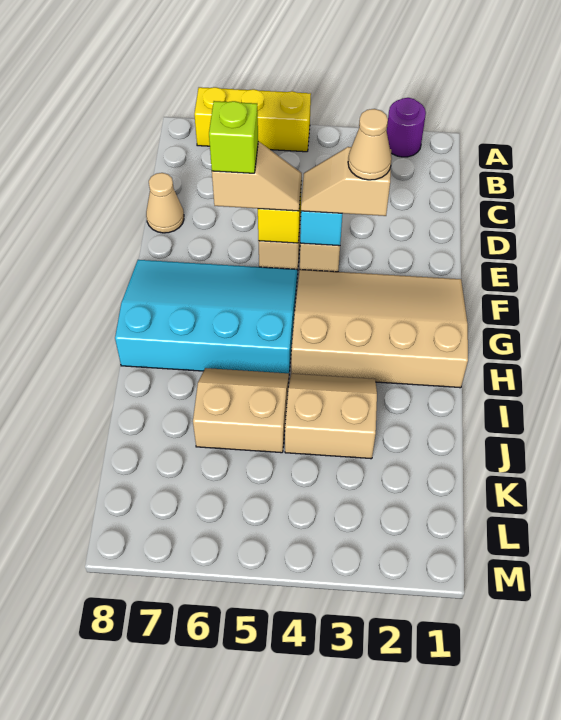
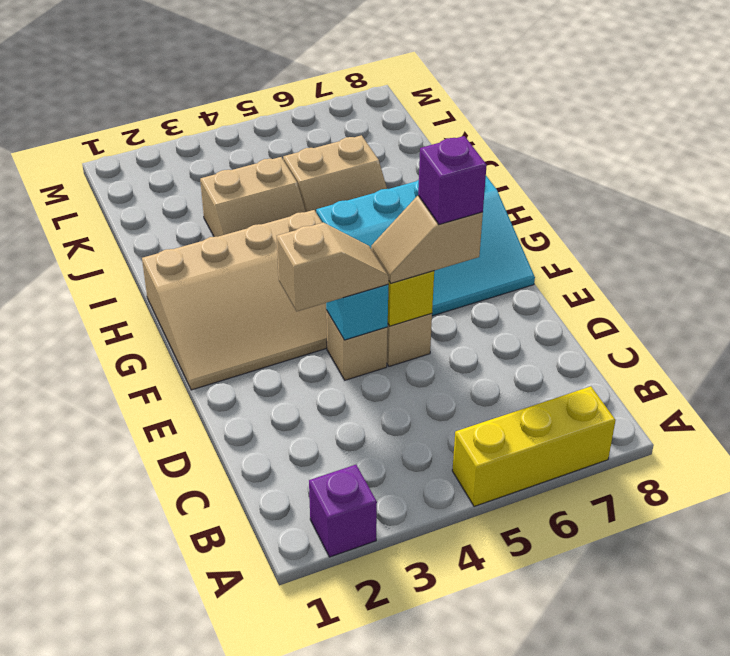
purple round brick A2 level 1 -> purple brick A2 level 1
tan cone D8 level 1 -> none
tan cone E3 level 4 -> none
lime brick E6 level 4 -> purple brick E6 level 4

